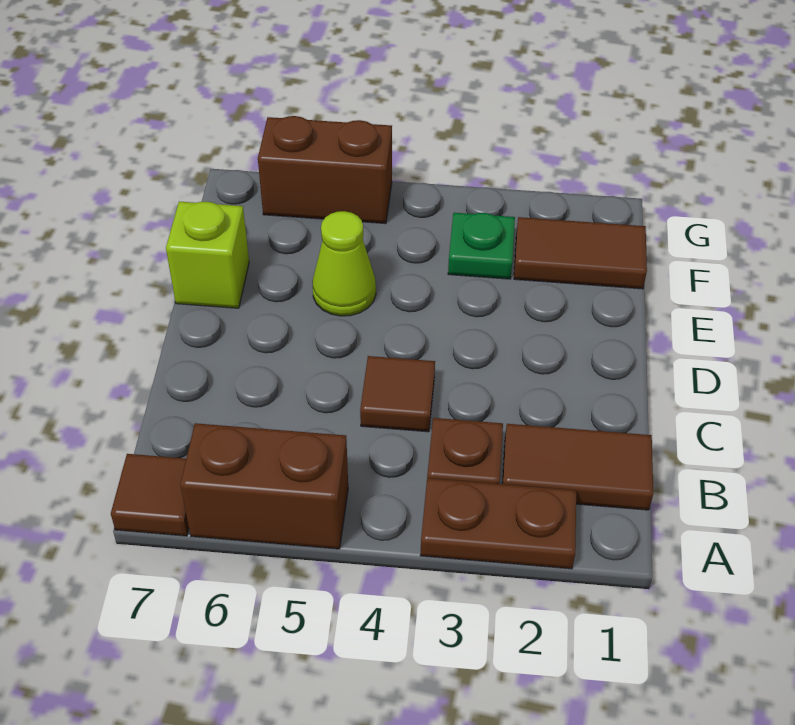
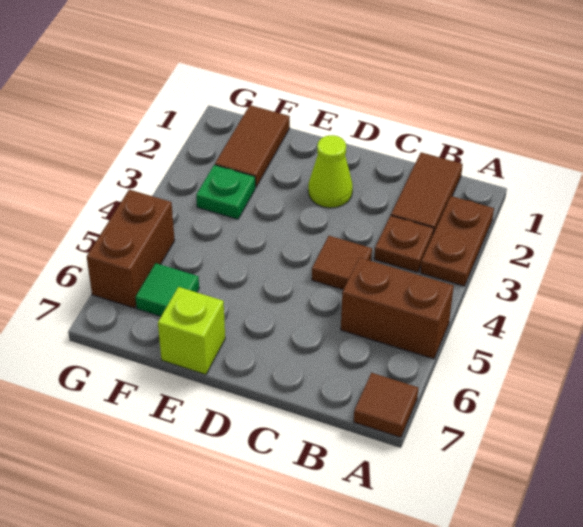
brown brick A5:A6 level 1 -> brown brick A5:B5 level 1
lime cone E5 level 1 -> lime cone D2 level 1
none -> green tile F6 level 1

